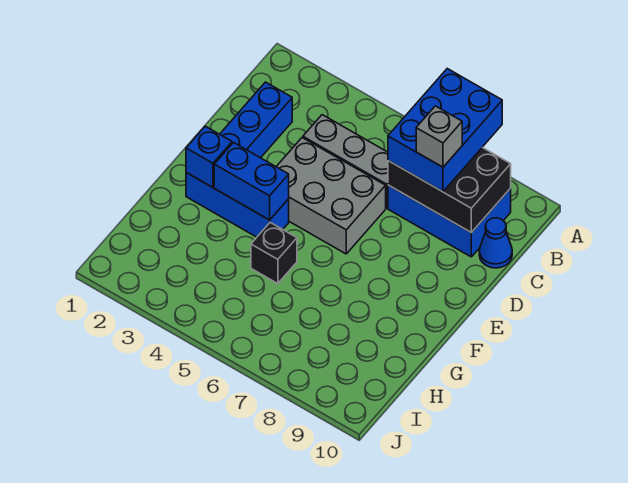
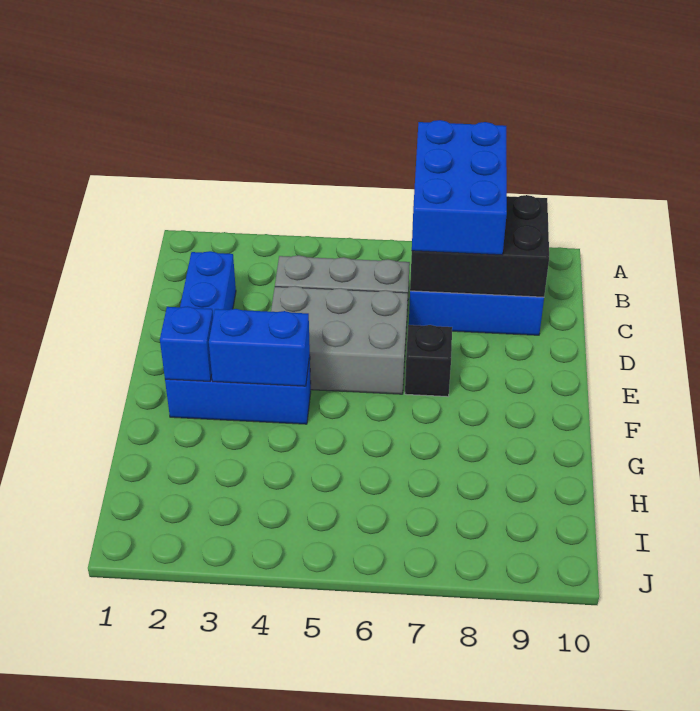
grey brick C8 level 4 -> none
blue cone C10 level 1 -> none
black brick G5 level 1 -> black brick E7 level 1

